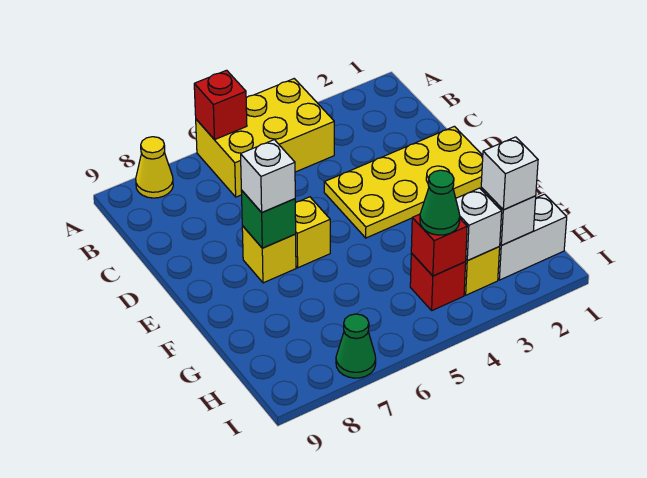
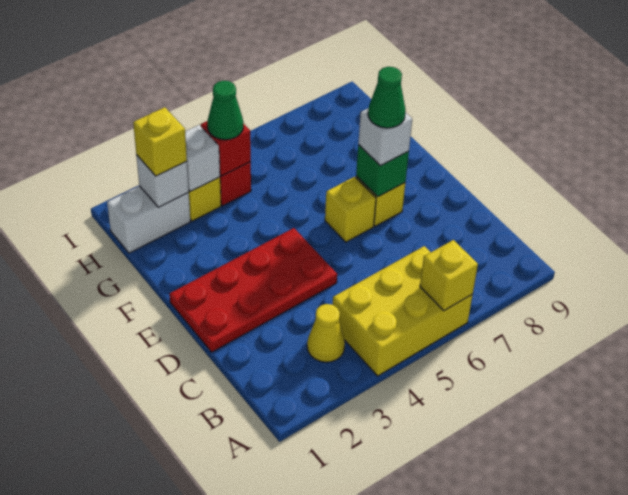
red brick A6 level 2 -> yellow brick A6 level 2
yellow cone A8 level 1 -> yellow cone B3 level 1
yellow plate D1:E4 level 1 -> red plate D1:E4 level 1
white brick H2 level 3 -> yellow brick H2 level 3
green cone I7 level 1 -> green cone E7 level 4

